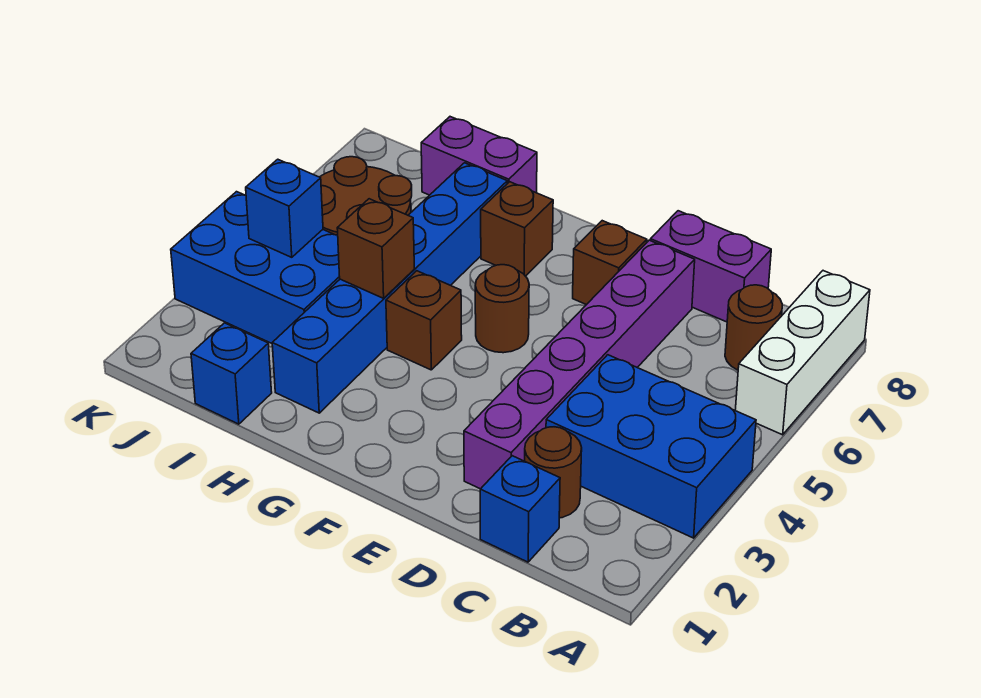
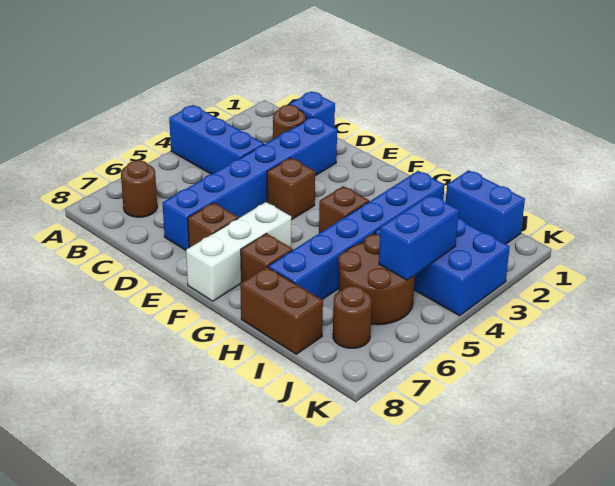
blue brick A3:C4 level 1 -> blue brick A4:C4 level 1
white brick A6:A8 level 1 -> white brick F6:F8 level 1
purple brick C8:D8 level 1 -> none
purple brick D2:D7 level 1 -> blue brick D2:D7 level 1
brown round brick F5 level 1 -> brown round brick J7 level 1
brown brick H4 level 2 -> brown brick E4 level 1
purple brick H8:I8 level 1 -> brown brick H8:I8 level 1
blue brick I1 level 1 -> blue brick I1:J1 level 1
blue brick J4 level 2 -> blue brick J4:J5 level 2

